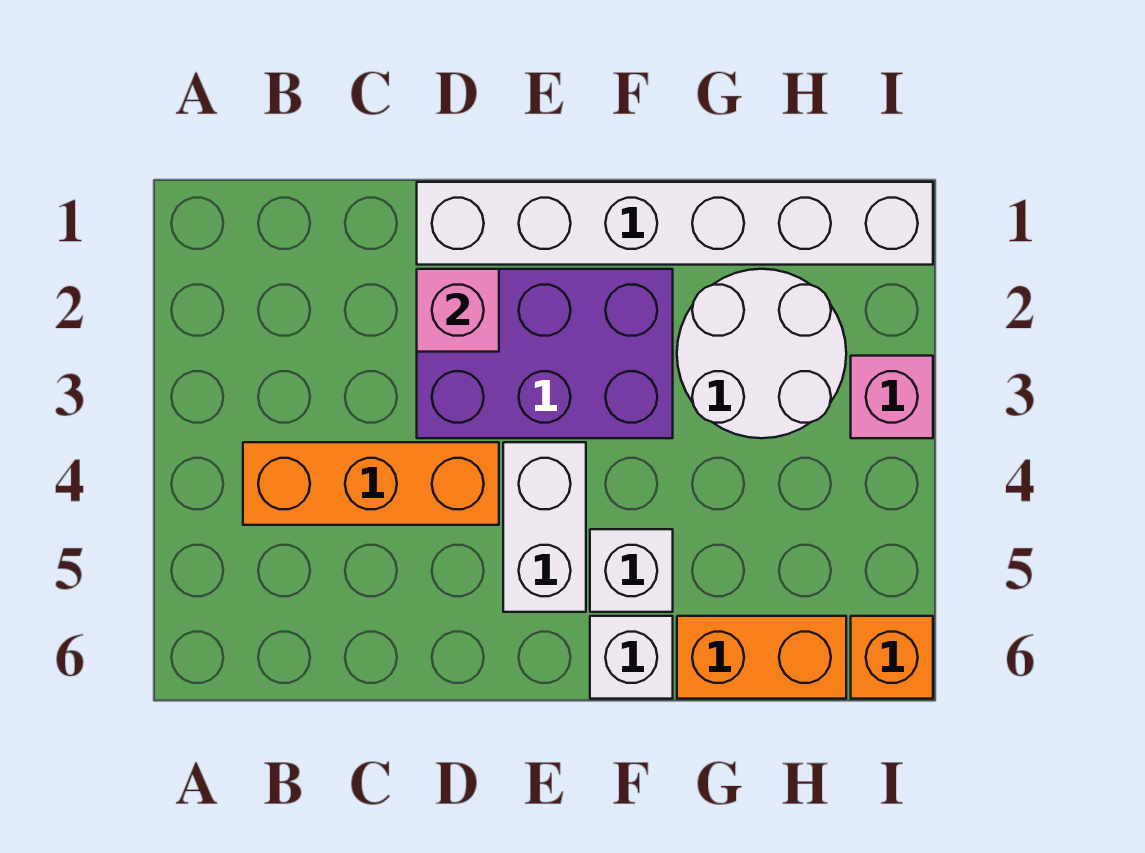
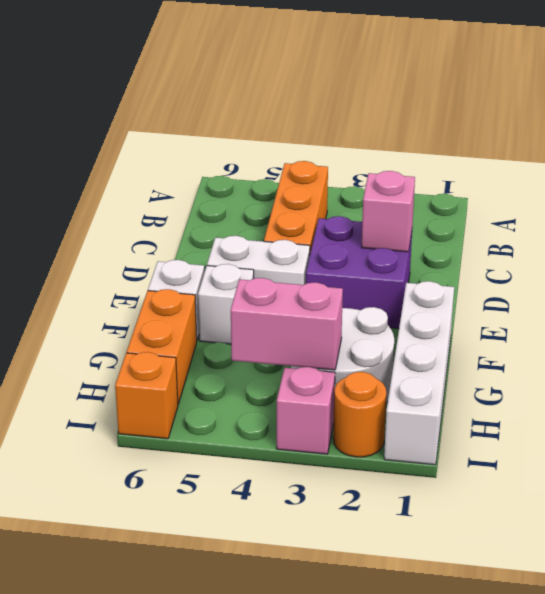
white brick D1:I1 level 1 -> white brick F1:I1 level 1
purple brick D2:F3 level 1 -> purple brick D2:E3 level 1
none -> pink brick H3:H4 level 2
none -> orange round brick I2 level 1

